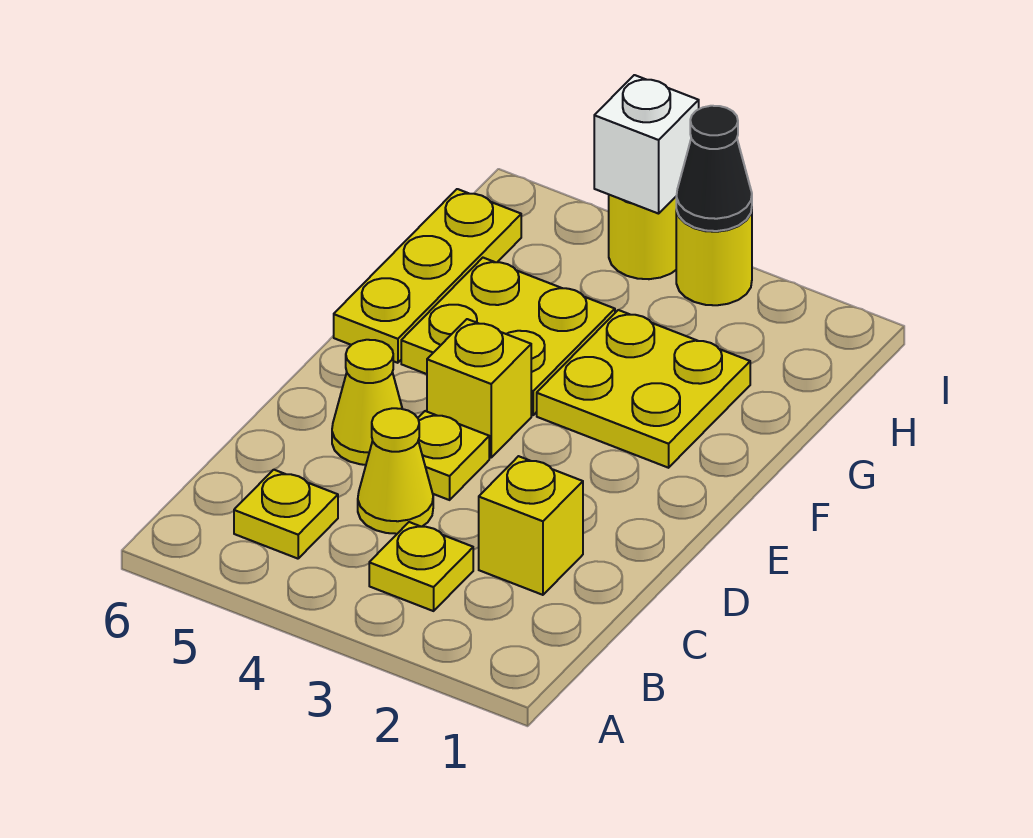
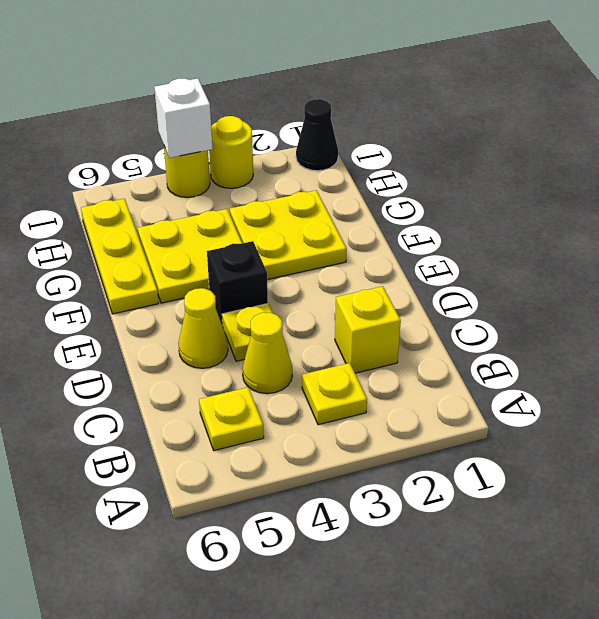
yellow brick E4 level 1 -> black brick E4 level 1
black cone I3 level 2 -> black cone I1 level 1

